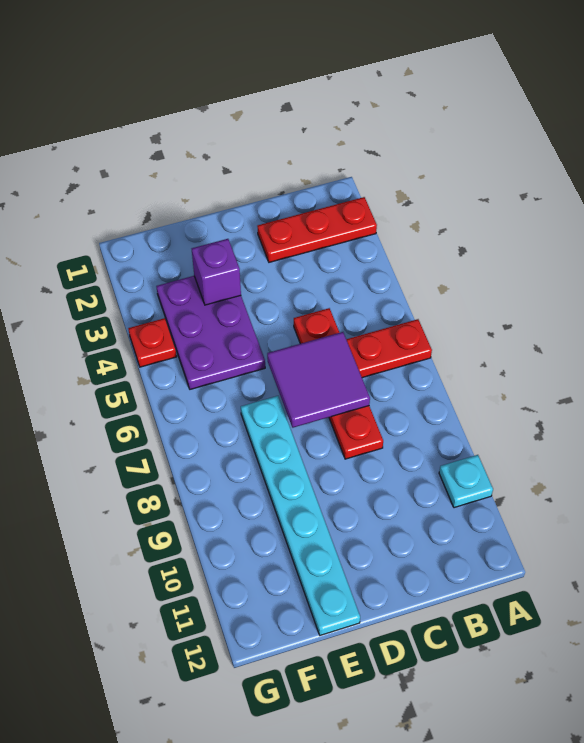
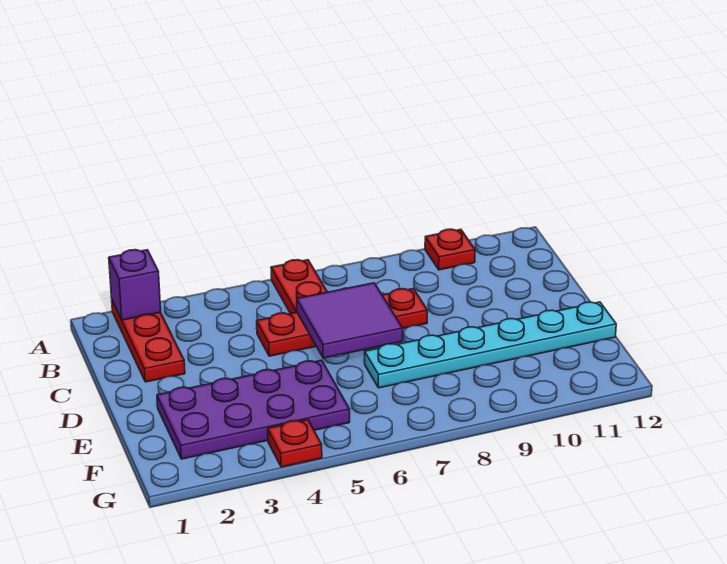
cyan plate A10 level 1 -> red plate A10 level 1
purple plate E3:F5 level 1 -> purple plate E2:F5 level 1
purple brick E3 level 2 -> purple brick A2 level 2

